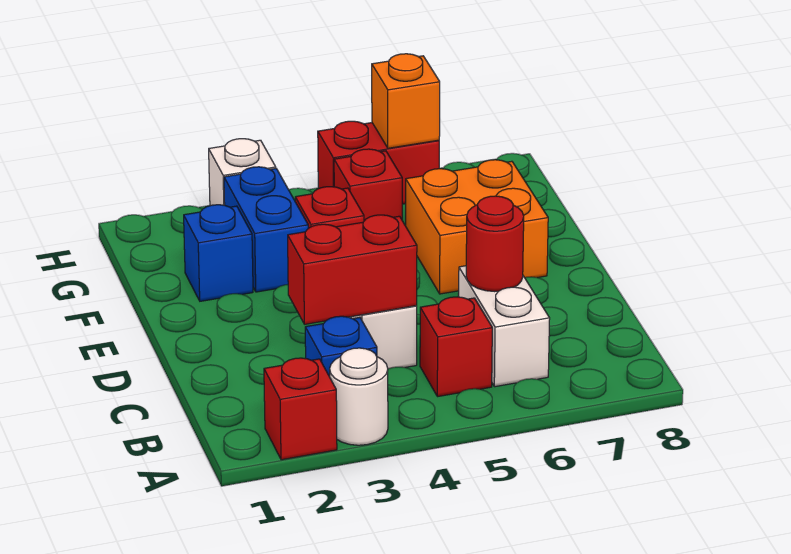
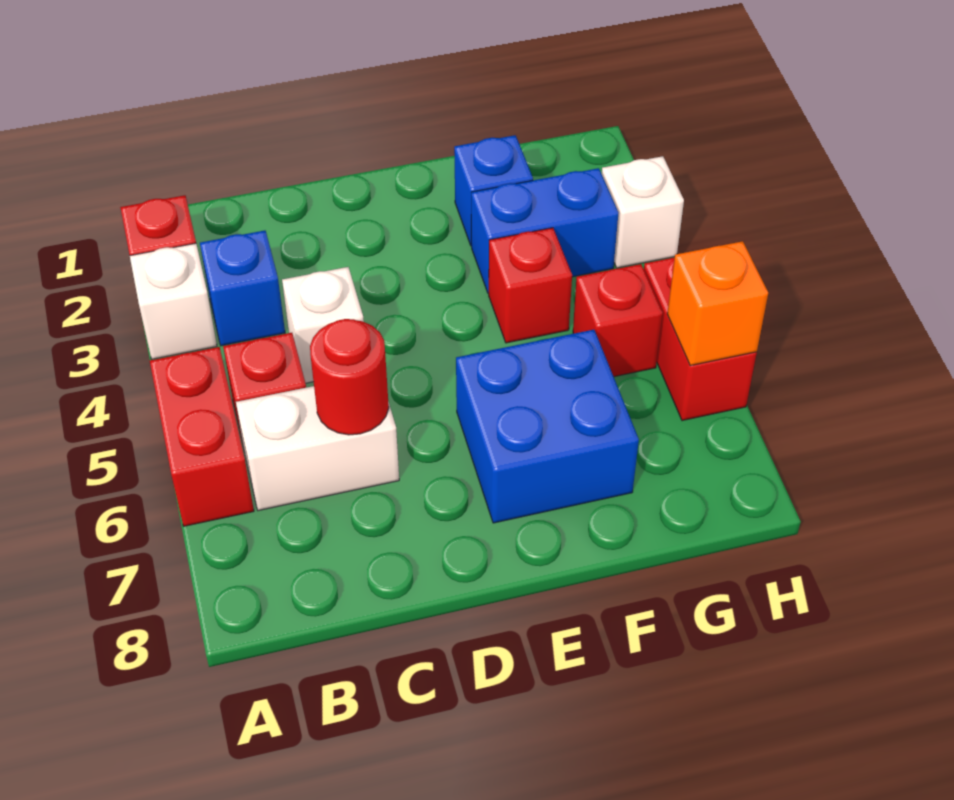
white round brick A3 level 1 -> white brick A3 level 1
red brick C3:C4 level 2 -> red brick A5:A6 level 1
orange brick E6:F7 level 1 -> blue brick E6:F7 level 1

